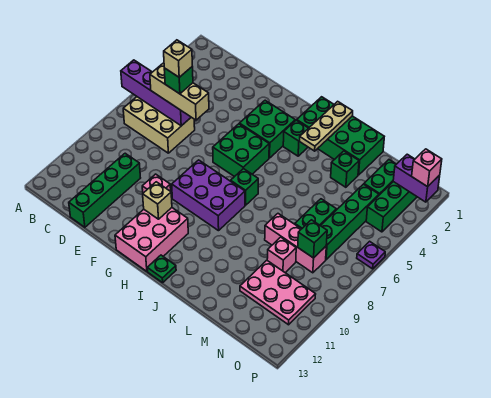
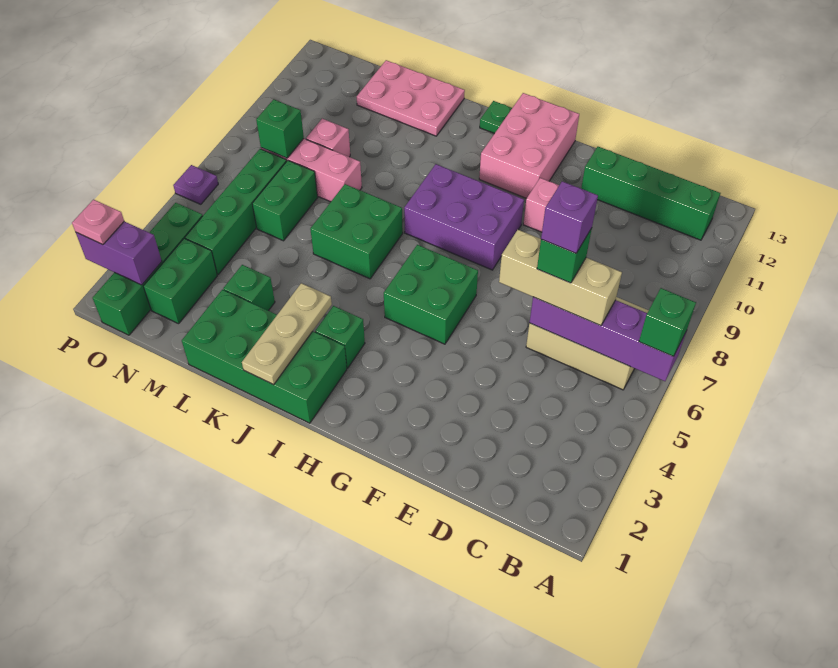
tan brick D6 level 5 -> purple brick D6 level 5
green brick D10:D13 level 1 -> green brick B12:E12 level 1
green brick G3:H4 level 1 -> green brick J6:K7 level 1
tan brick G11 level 2 -> none
green brick I7 level 1 -> green brick A6 level 3
pink plate M10:O11 level 1 -> pink plate K12:M13 level 1
pink brick P2 level 3 -> pink plate P2 level 3

